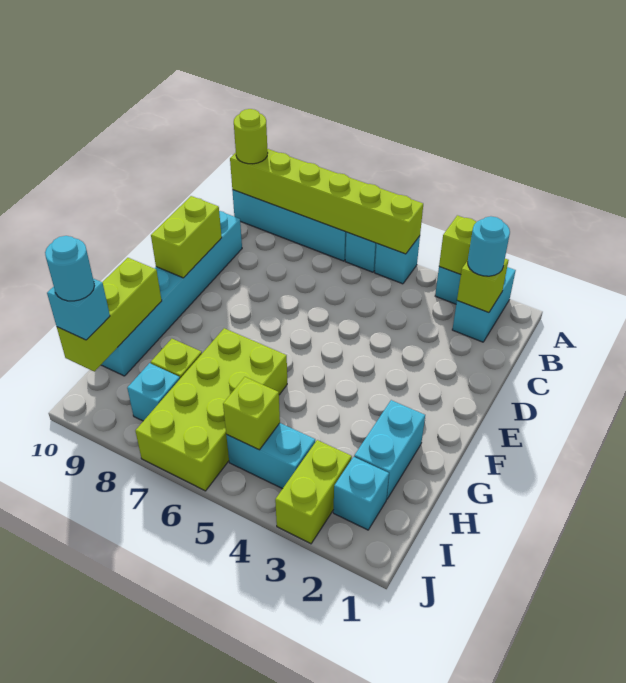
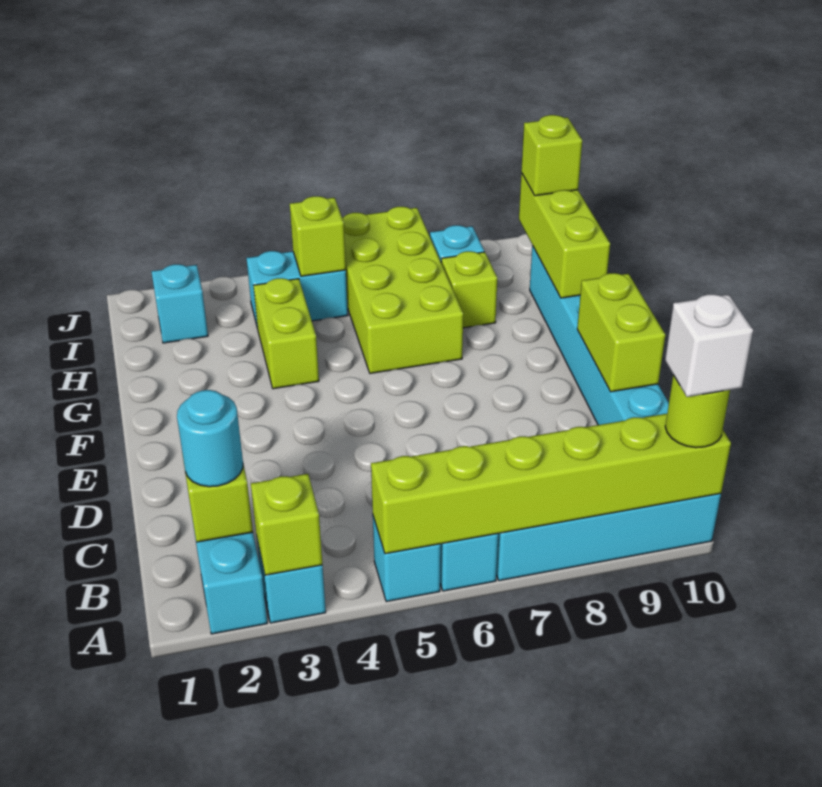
none -> white brick A10 level 4
cyan brick G2:H2 level 1 -> none
lime brick I3:J3 level 1 -> lime brick G4:H4 level 1
cyan brick I10 level 3 -> lime brick I10 level 3
cyan round brick I10 level 4 -> none

